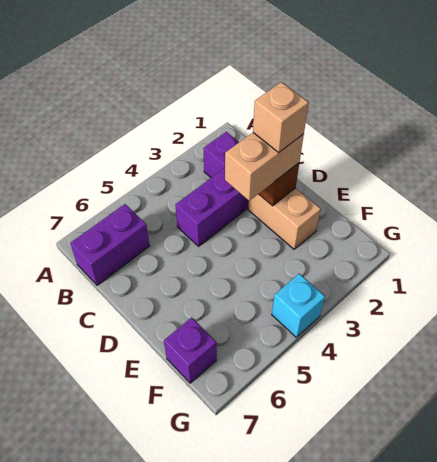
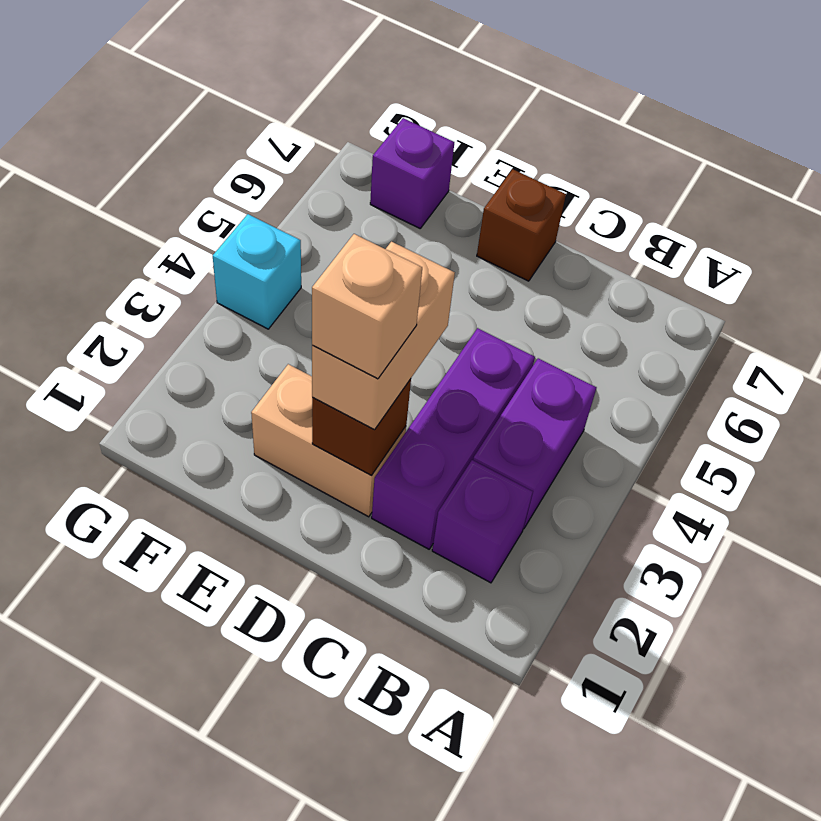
purple brick B6:B7 level 1 -> purple brick B3:B4 level 1
none -> brown brick D7 level 1

